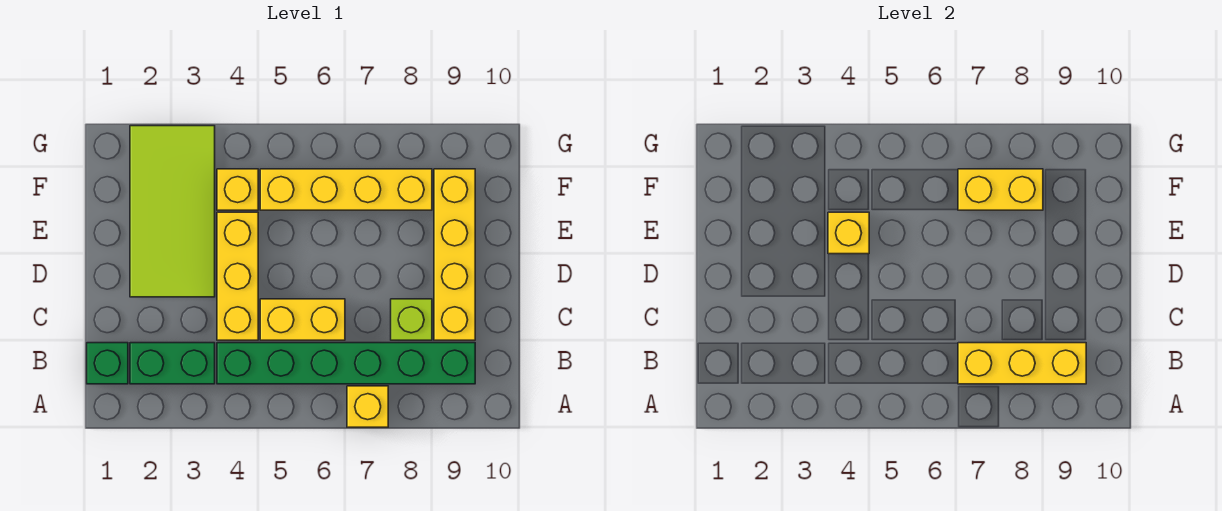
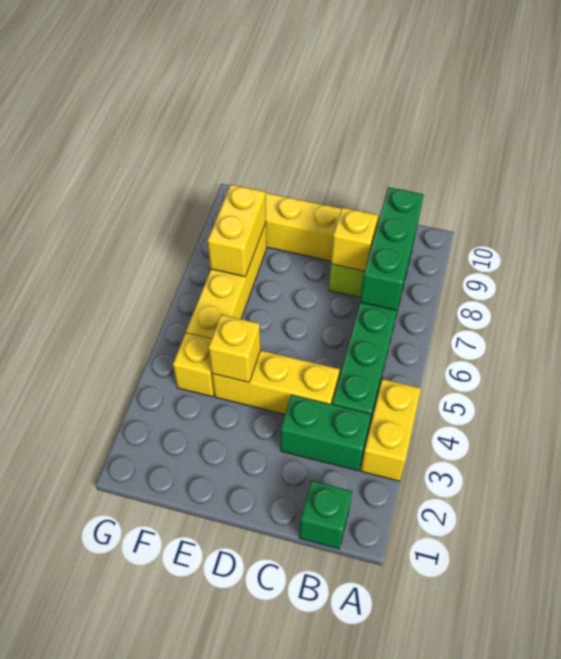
yellow brick A7 level 1 -> yellow brick C8 level 2
green brick B2:B3 level 1 -> green brick B3:C3 level 1
yellow brick B7:B9 level 2 -> green brick B7:B9 level 2
yellow brick C5:C6 level 1 -> yellow brick A3:A4 level 1
lime tile D2:G3 level 1 -> none

